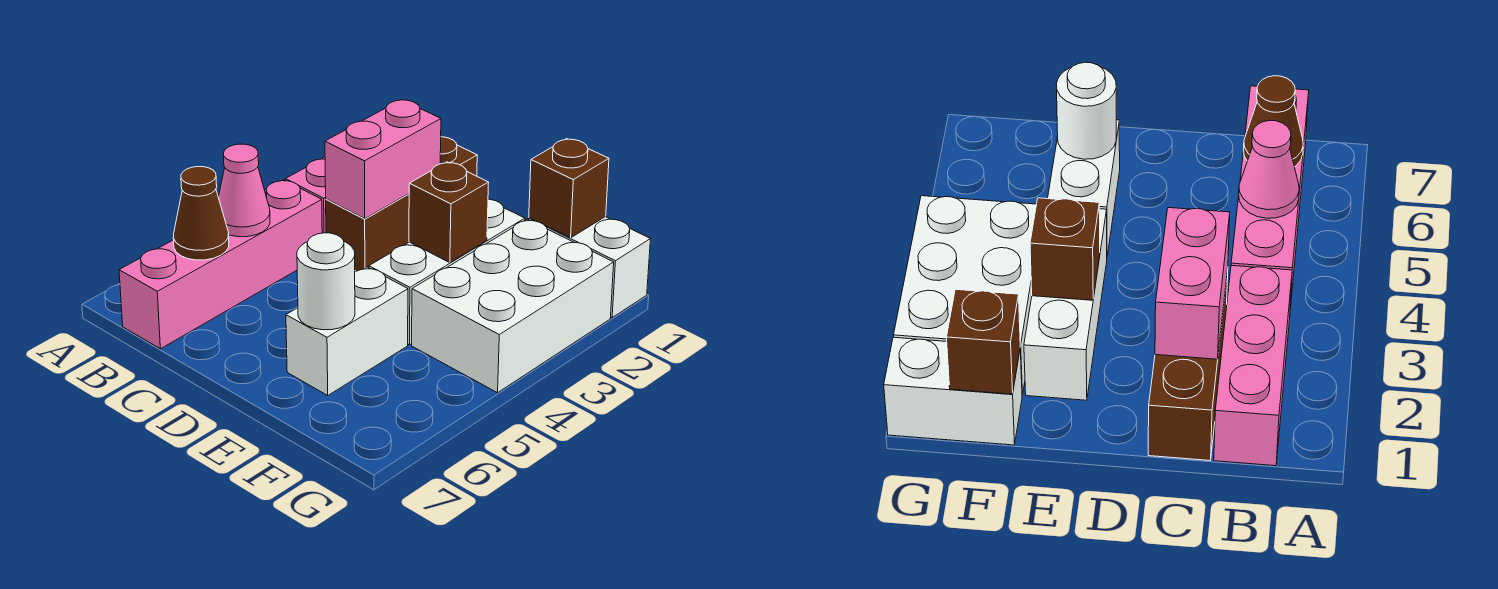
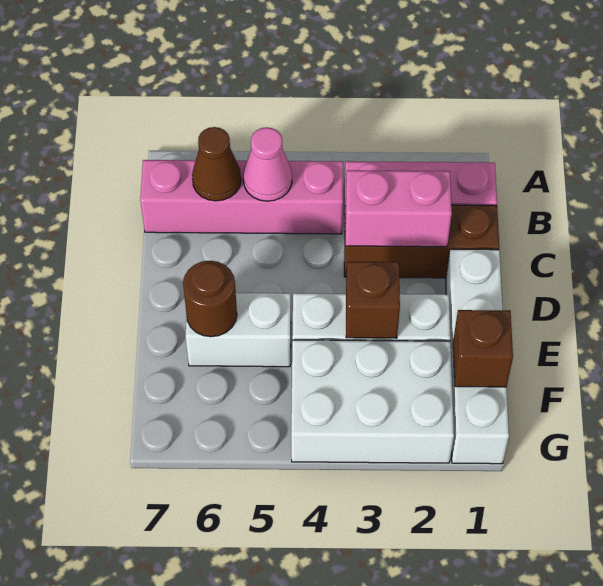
white round brick E6 level 2 -> brown round brick E6 level 2
white brick F1:G1 level 1 -> white brick D1:G1 level 1

